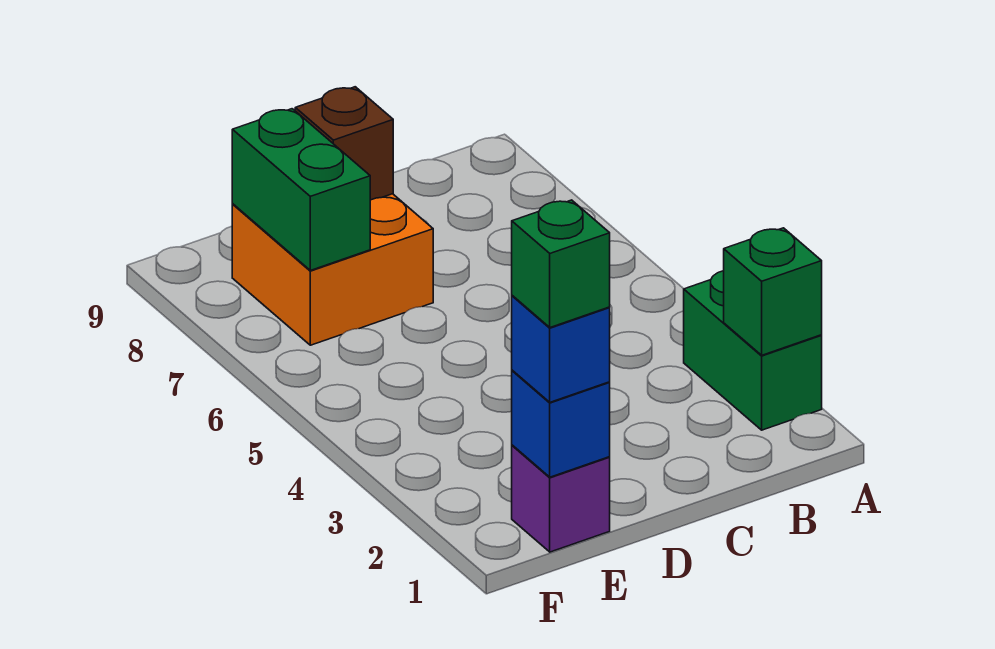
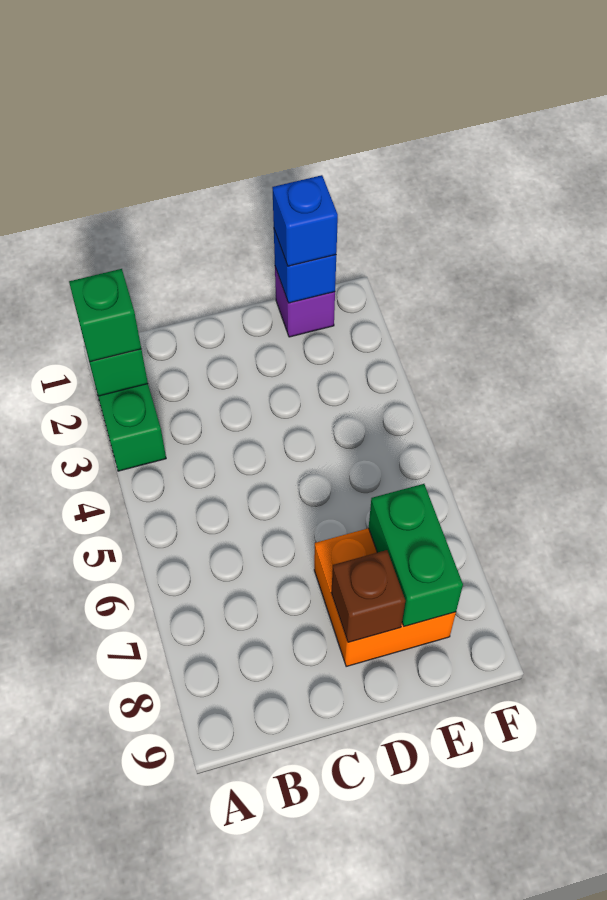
green brick E1 level 4 -> green brick A2 level 3

